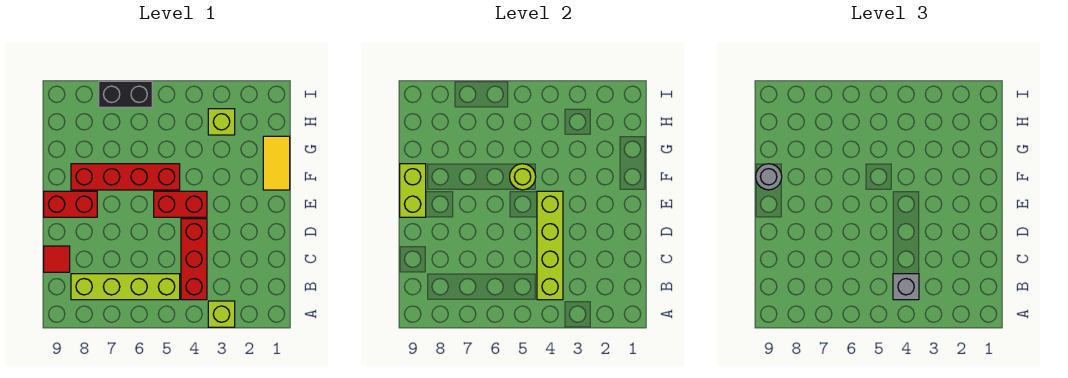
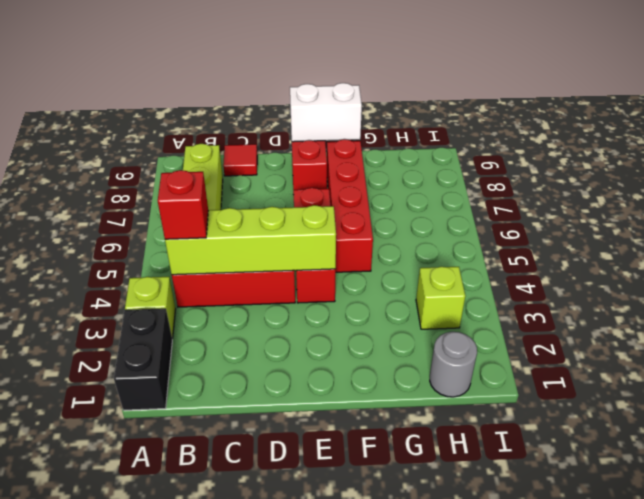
grey brick B4 level 3 -> red brick B4 level 3
red brick E4:E5 level 1 -> red brick E4:E6 level 1
lime brick E9:F9 level 2 -> white brick E9:F9 level 2
yellow tile F1:G1 level 1 -> none
lime round brick F5 level 2 -> none
grey round brick F9 level 3 -> grey round brick H1 level 1
black brick I6:I7 level 1 -> black brick A1:A2 level 1

